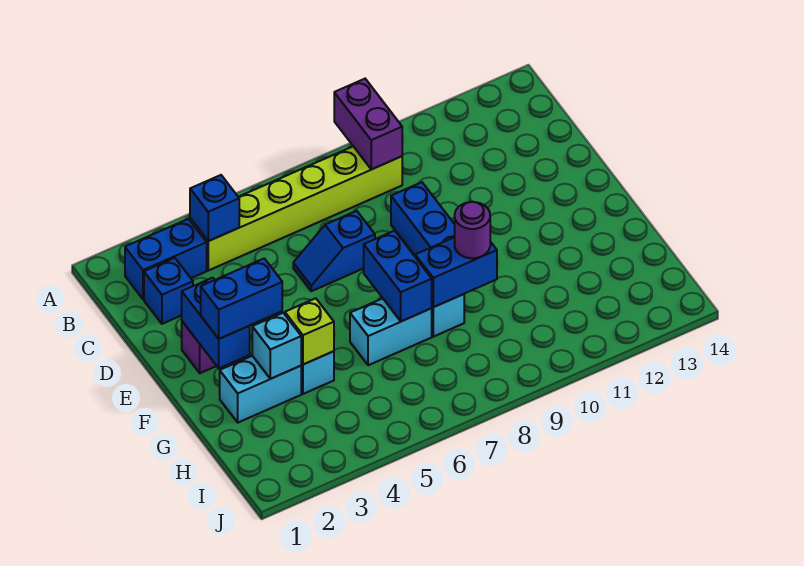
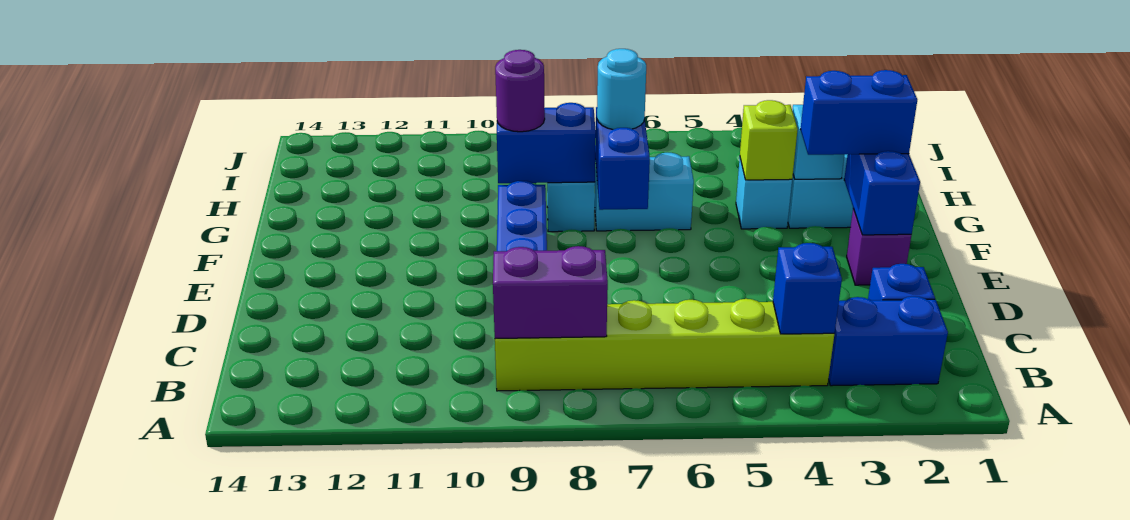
purple brick A9:B9 level 2 -> purple brick B8:B9 level 2
blue slope D6:D7 level 1 top 7 -> none
none -> cyan round brick G7 level 3

